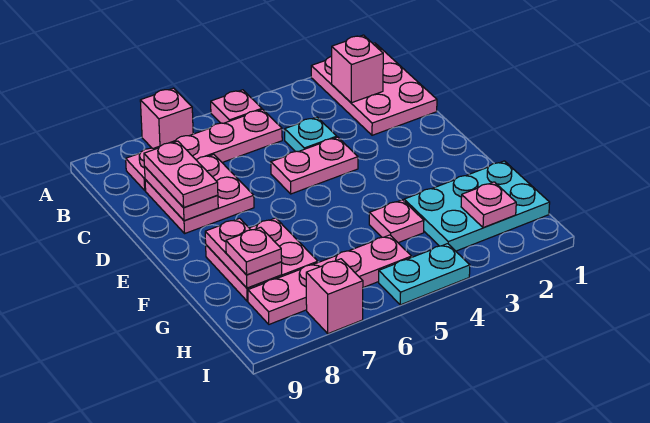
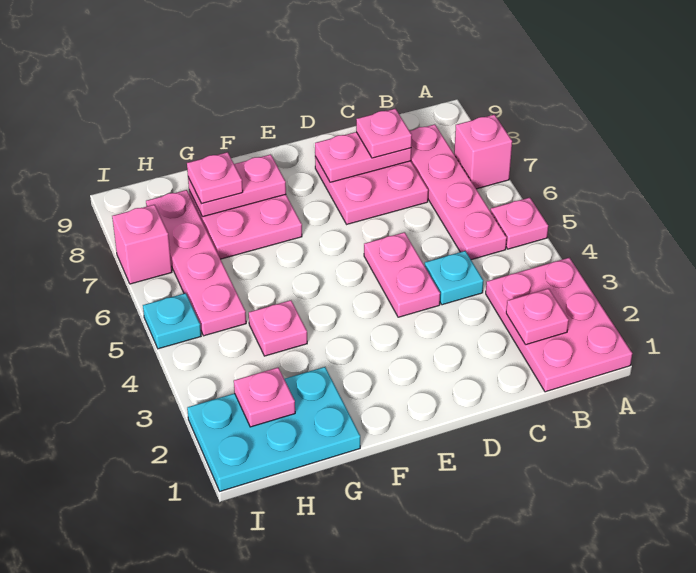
pink plate A1:C2 level 1 -> pink plate A1:B3 level 1
pink brick B2 level 2 -> pink plate B2 level 2
pink plate C8:D8 level 3 -> pink plate C8 level 3
cyan plate G1:H3 level 1 -> cyan plate G1:I2 level 1
cyan plate I4:I5 level 1 -> cyan plate I5 level 1

